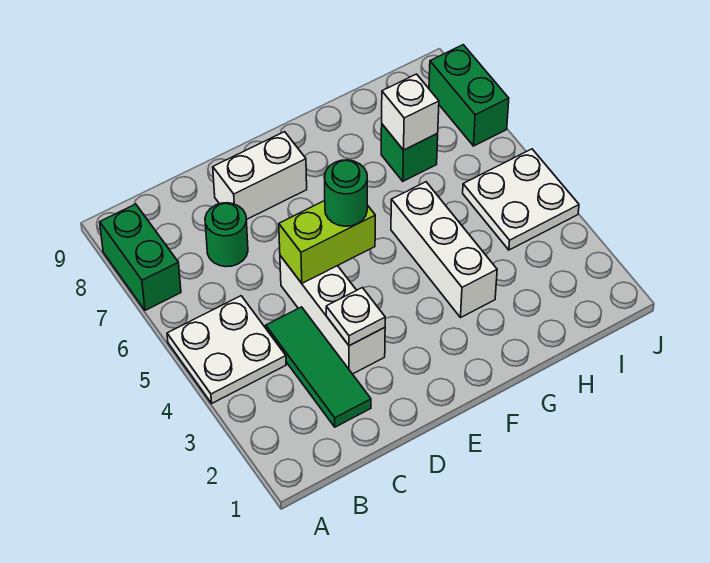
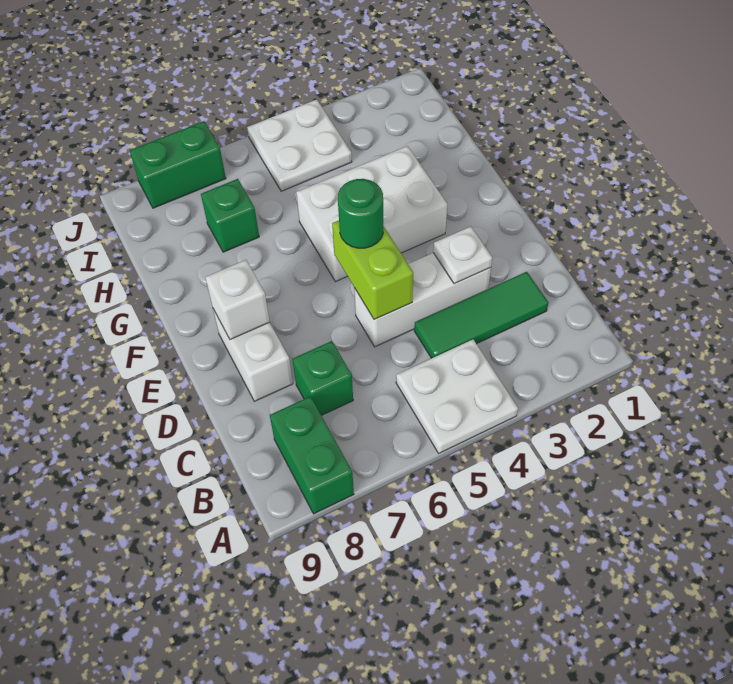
green brick A7:A8 level 1 -> green brick A8:B8 level 1
green round brick C7 level 1 -> green brick C7 level 1
white brick G3:G5 level 1 -> white brick F3:G5 level 1
white brick H7 level 2 -> white brick E8 level 2

